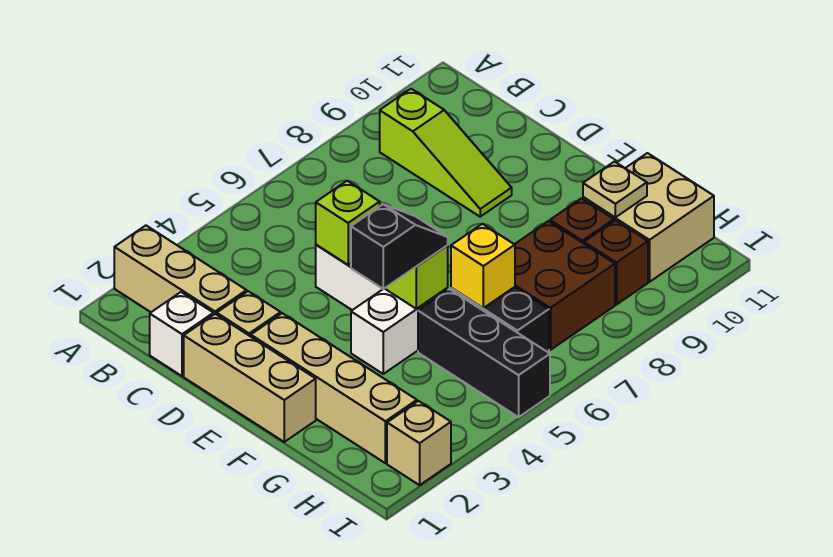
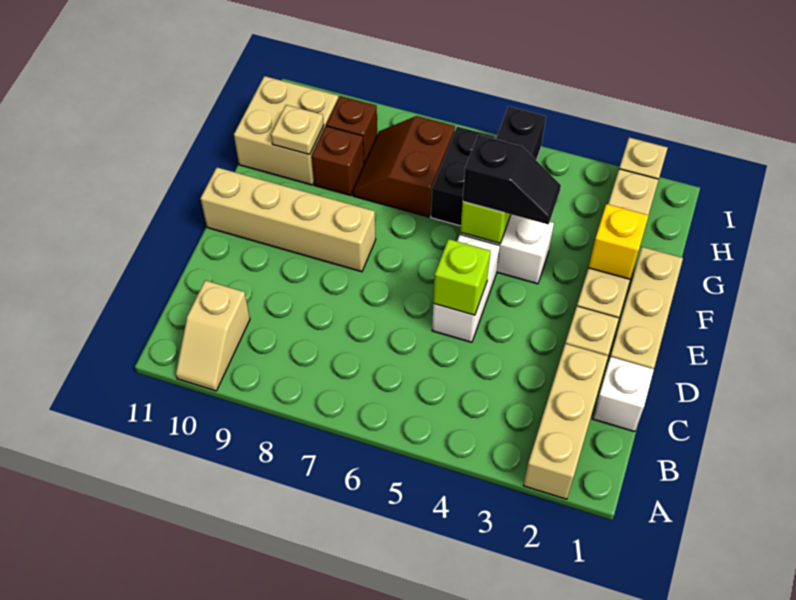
none -> tan slope A10:B10 level 1 top B
lime slope B9:D9 level 1 top B -> none
none -> tan brick E8:E11 level 1
black slope F4:F5 level 3 top 4 -> black slope F4:F5 level 3 top 5
yellow brick G6 level 2 -> yellow brick F2 level 2
brown brick G7:H8 level 1 -> brown slope G7:H8 level 1 top 7

